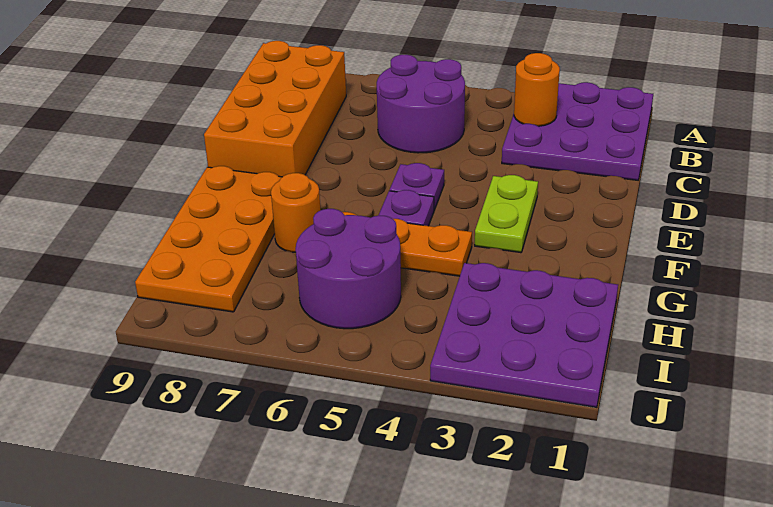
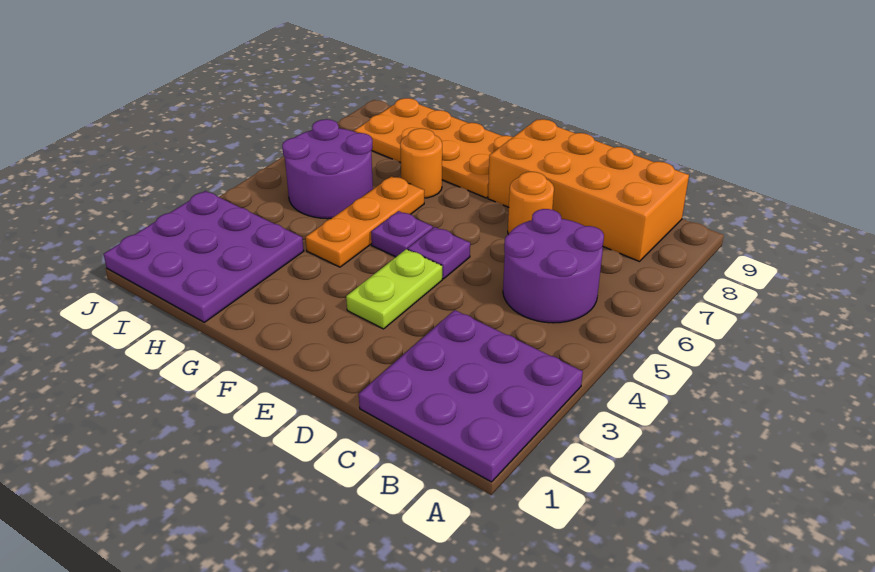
orange round brick B3 level 2 -> orange round brick D7 level 1
lime plate E3:F3 level 1 -> lime plate E3:E4 level 1

